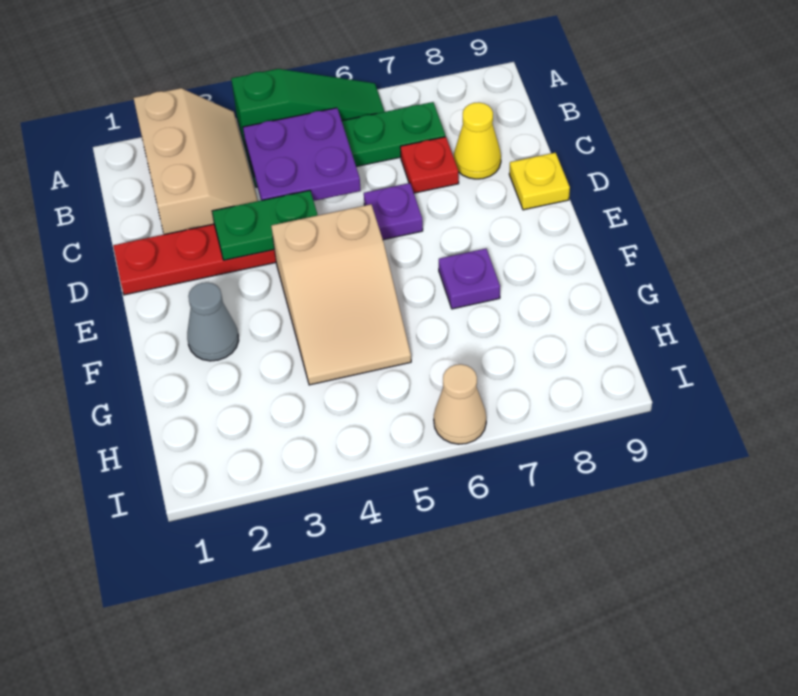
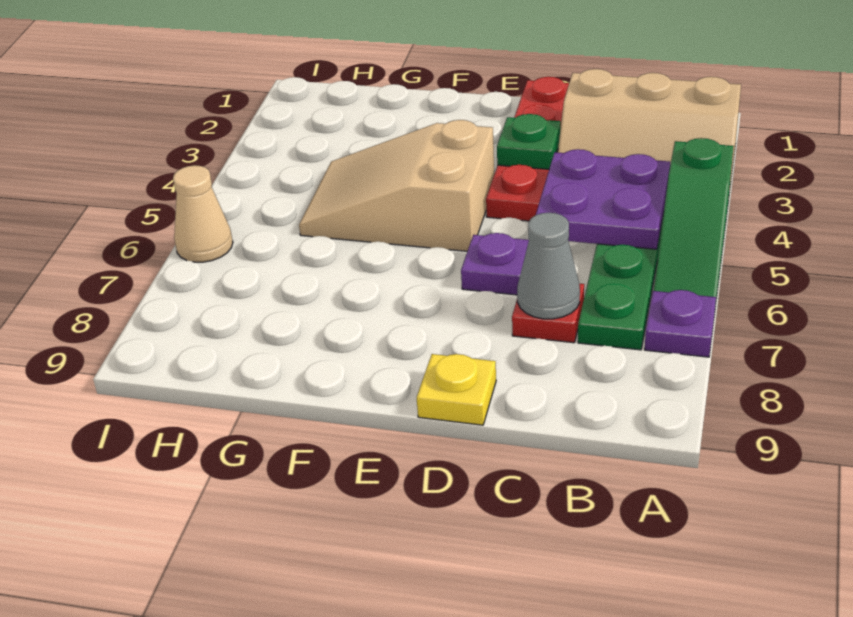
yellow cone C8 level 1 -> none
green plate D3:D4 level 2 -> green plate D3 level 2
grey cone F2 level 1 -> grey cone C7 level 2
purple plate F7 level 1 -> purple plate A7 level 1

